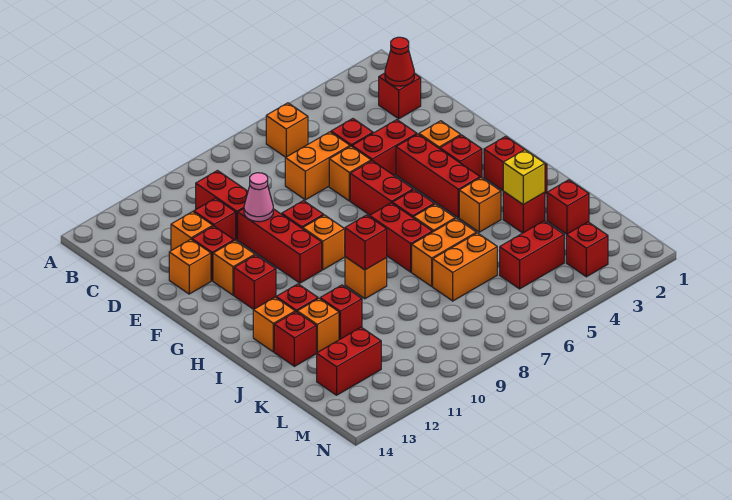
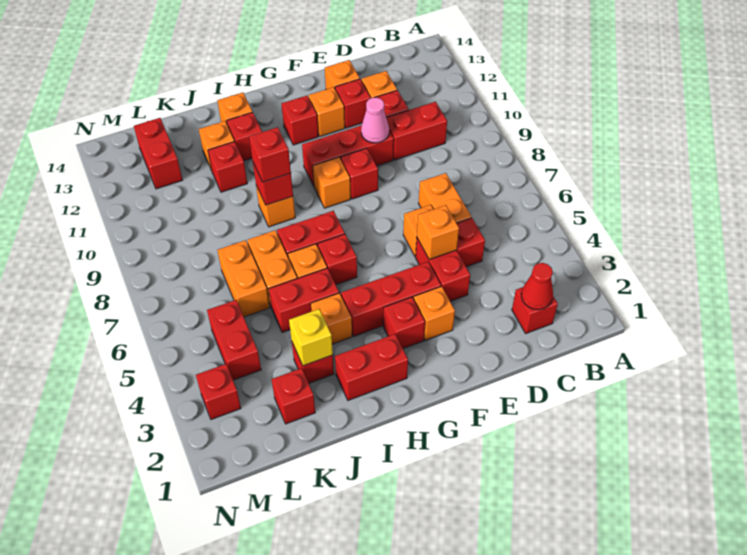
orange brick B6 level 1 -> orange brick E5 level 2
red brick F6:G6 level 1 -> red brick I5:J5 level 1
red brick J13 level 1 -> red brick I9 level 3

